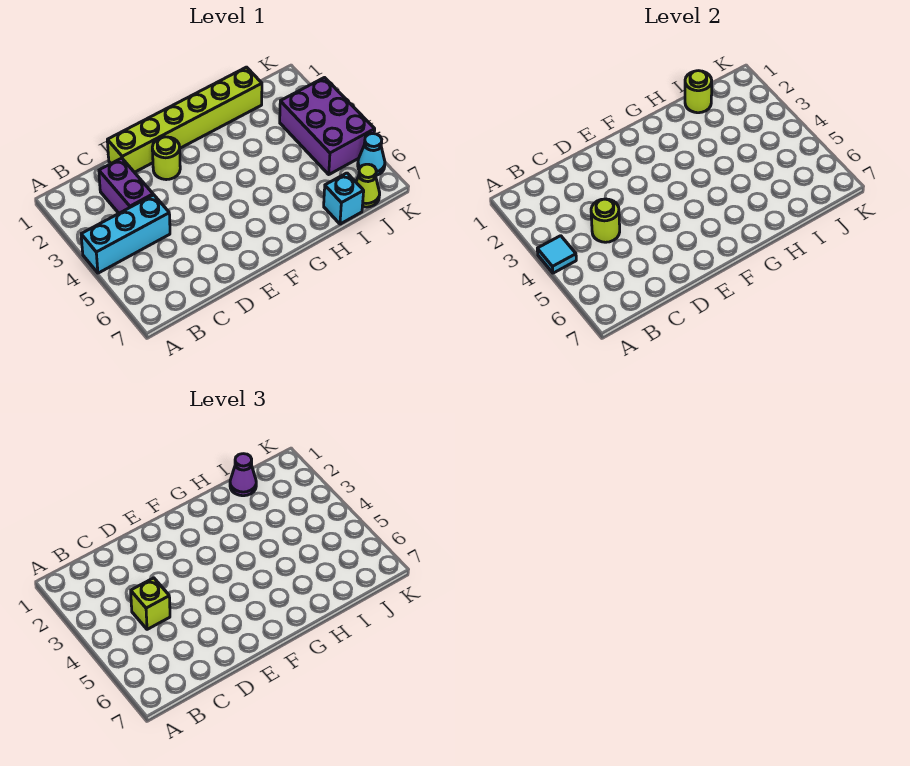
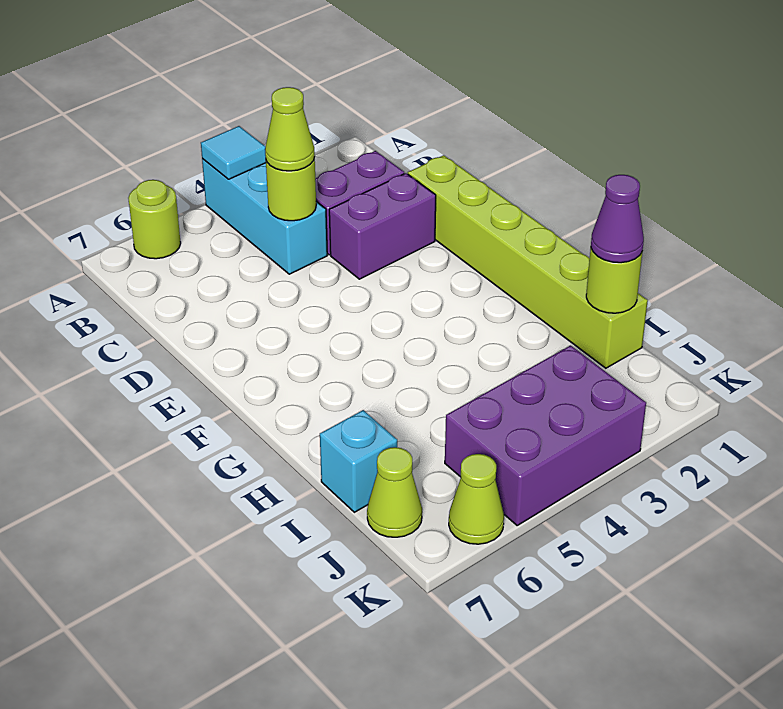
lime brick C4 level 3 -> lime cone C4 level 3
none -> purple brick D2:D3 level 1
lime round brick E2 level 1 -> lime round brick A6 level 1
cyan cone K6 level 1 -> lime cone K6 level 1

